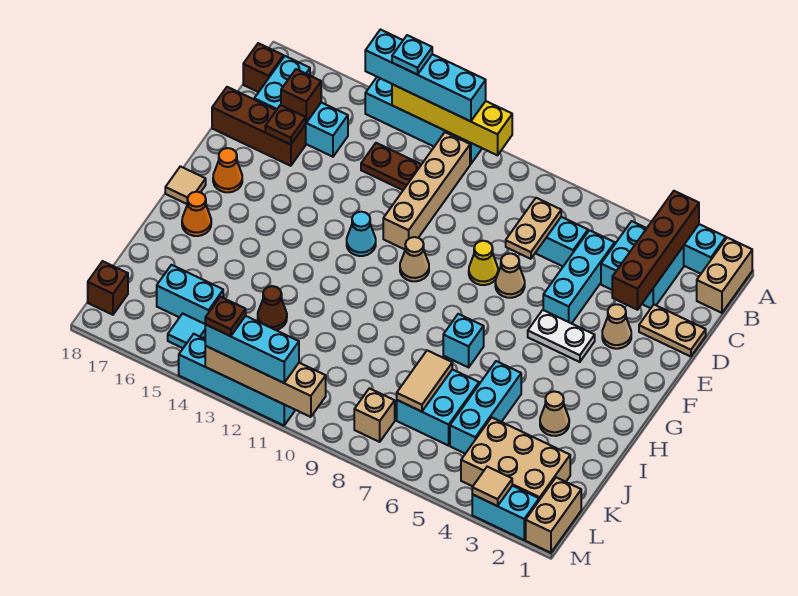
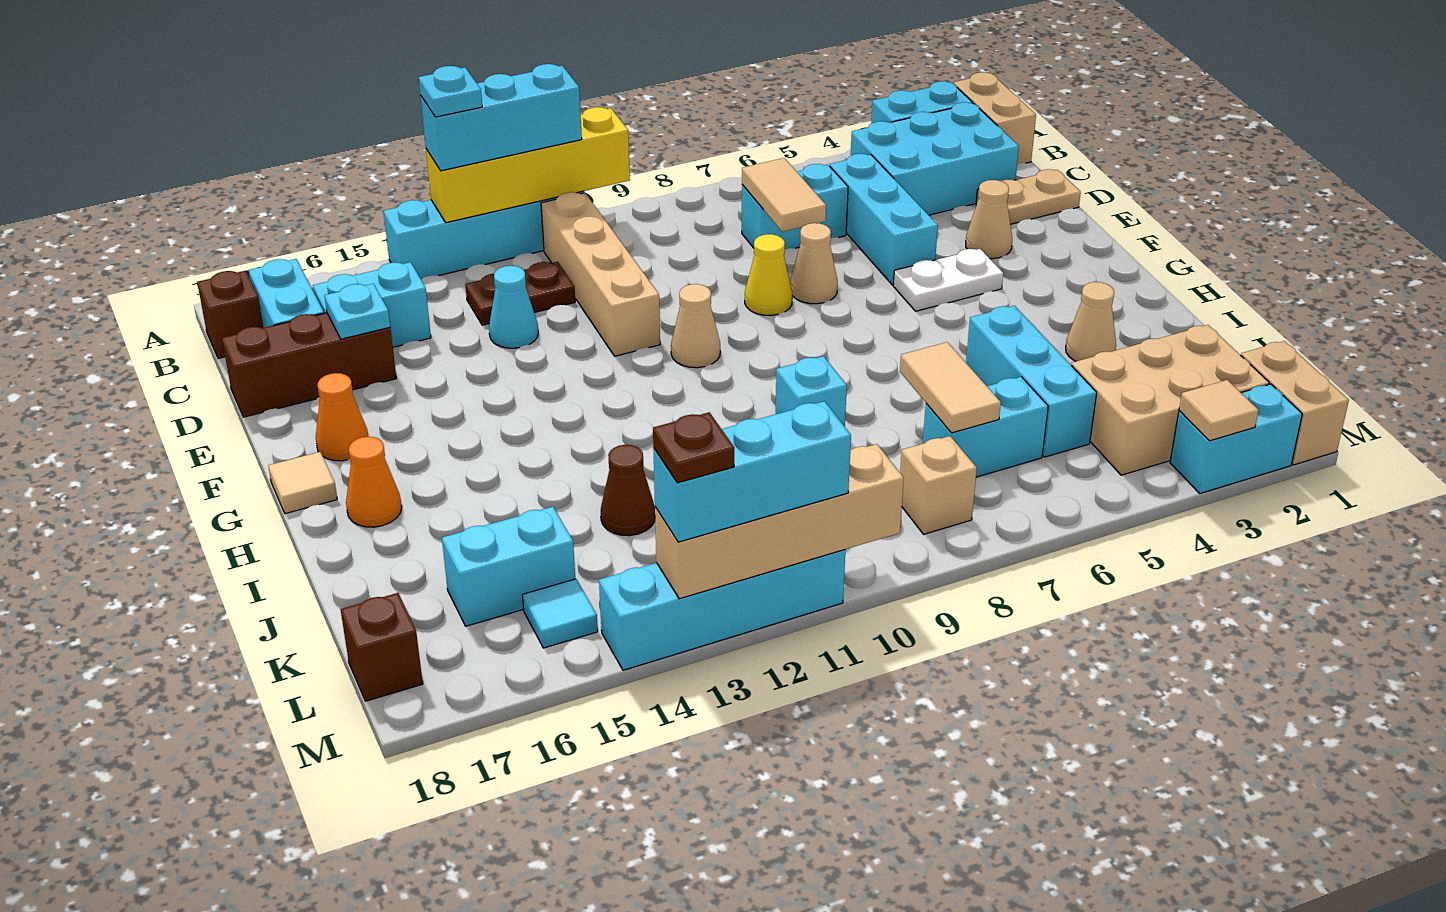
brown brick A3:D3 level 2 -> none
cyan brick A11:A14 level 3 -> cyan brick A11:A13 level 3
cyan brick B3:C4 level 1 -> cyan brick B2:C4 level 1
tan plate C7:D7 level 2 -> tan tile C7:D7 level 2
brown brick C16 level 2 -> none
brown plate D16 level 2 -> cyan plate D16 level 2
cyan cone F12 level 1 -> cyan cone D13 level 1
cyan brick H7 level 1 -> cyan brick I9 level 1
cyan brick J6:K7 level 1 -> cyan brick K6:K7 level 1

